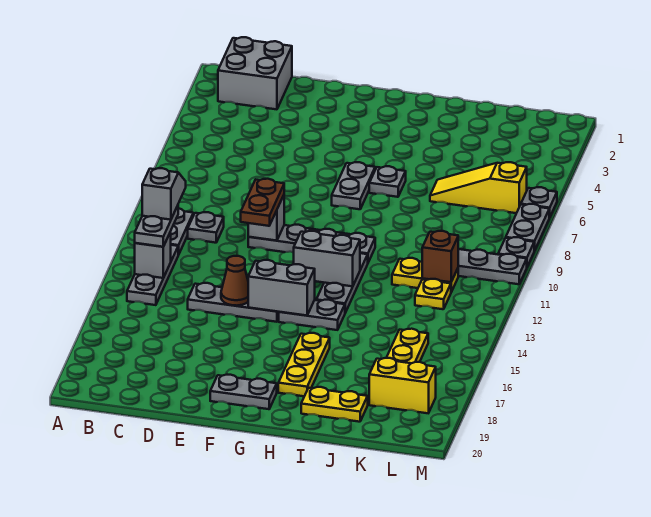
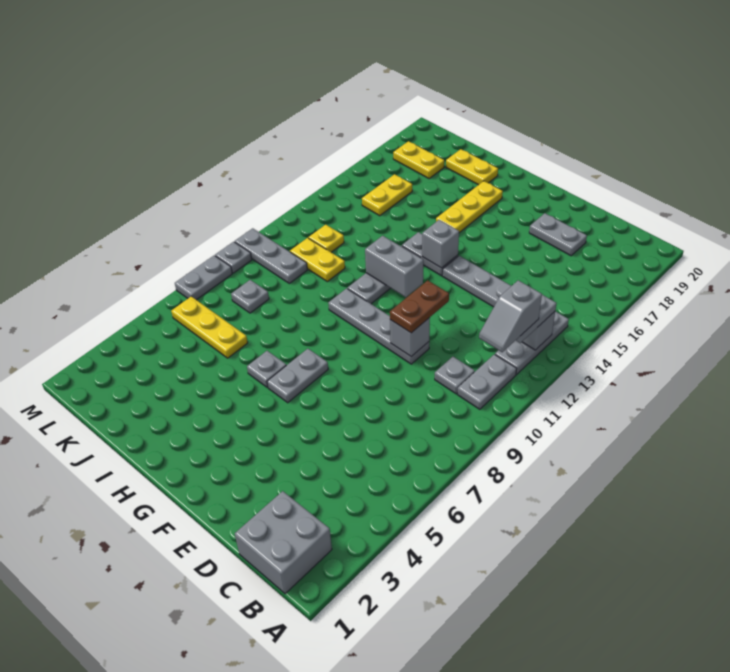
brown cone E14 level 2 -> none
grey brick F14:G14 level 2 -> grey brick G14 level 2
grey plate F19:G19 level 1 -> grey plate D18:E18 level 1
yellow slope J6:L6 level 1 top L -> yellow plate J6:L6 level 1
brown brick K11 level 2 -> none
yellow brick K18:L18 level 1 -> yellow plate K18:L18 level 1
grey plate M6 level 1 -> grey plate K8 level 1

